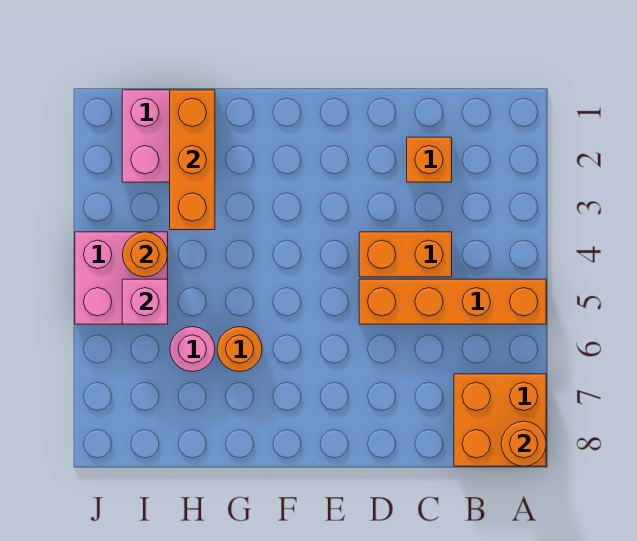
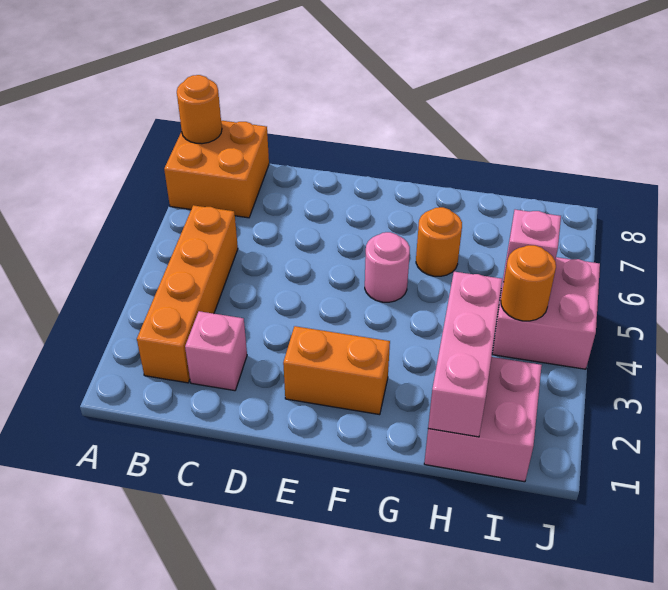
orange brick A5:D5 level 1 -> orange brick B2:B5 level 1
orange brick C2 level 1 -> pink brick C2 level 1
orange brick C4:D4 level 1 -> orange brick E2:F2 level 1
orange brick H1:H3 level 2 -> pink brick H1:H3 level 2
pink round brick H6 level 1 -> pink round brick F5 level 1

